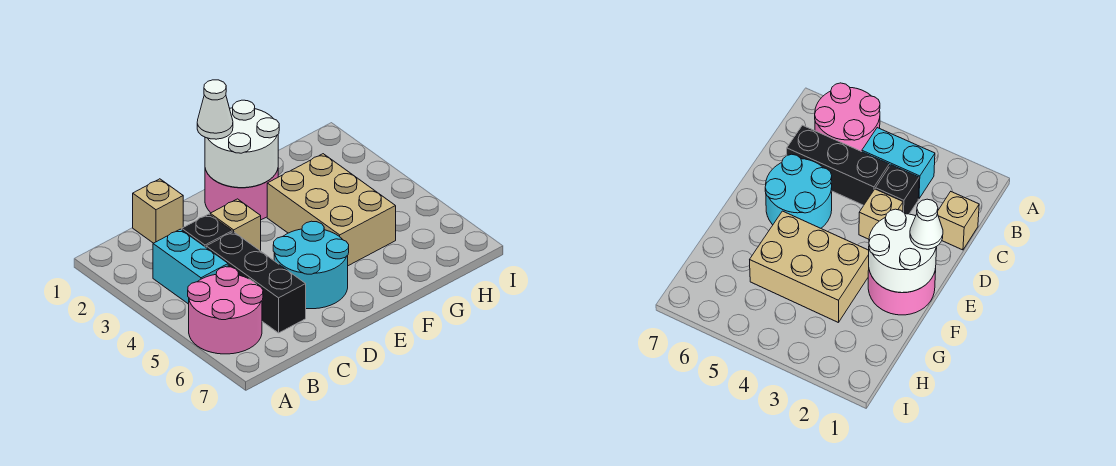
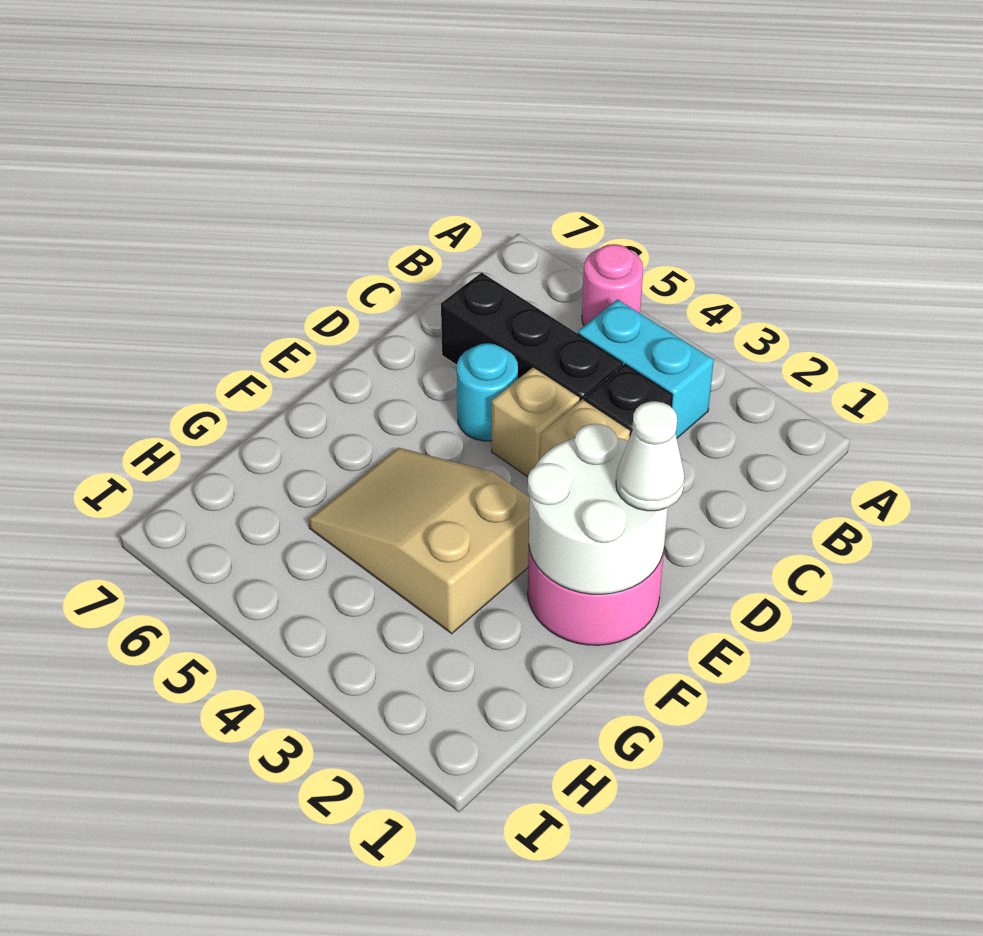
pink round brick A5:B6 level 1 -> pink round brick A5 level 1
tan brick C1 level 1 -> tan brick D4 level 1
cyan round brick D5:E6 level 1 -> cyan round brick D5 level 1
tan brick F3:G5 level 1 -> tan slope F3:G5 level 1 top 3

